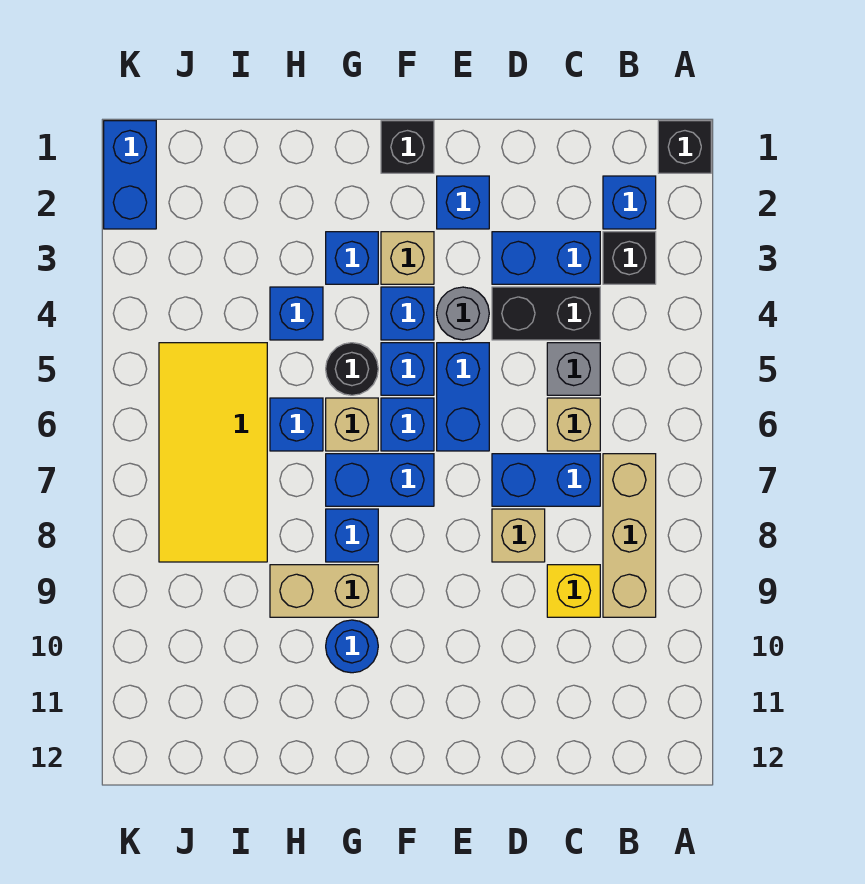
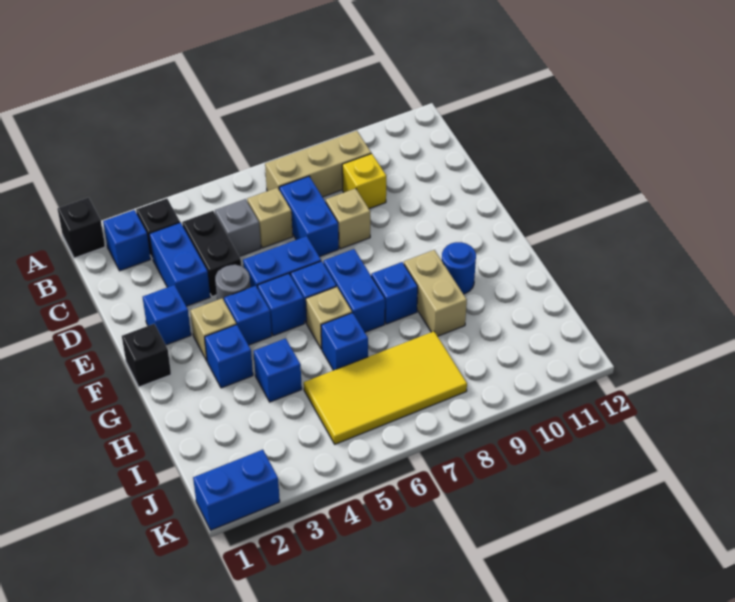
black round brick G5 level 1 -> none

